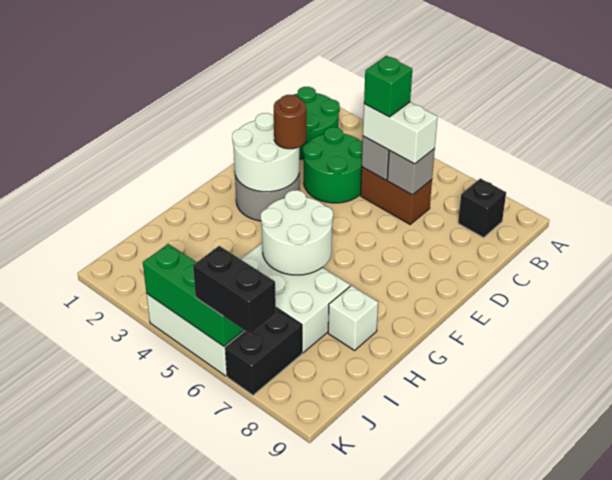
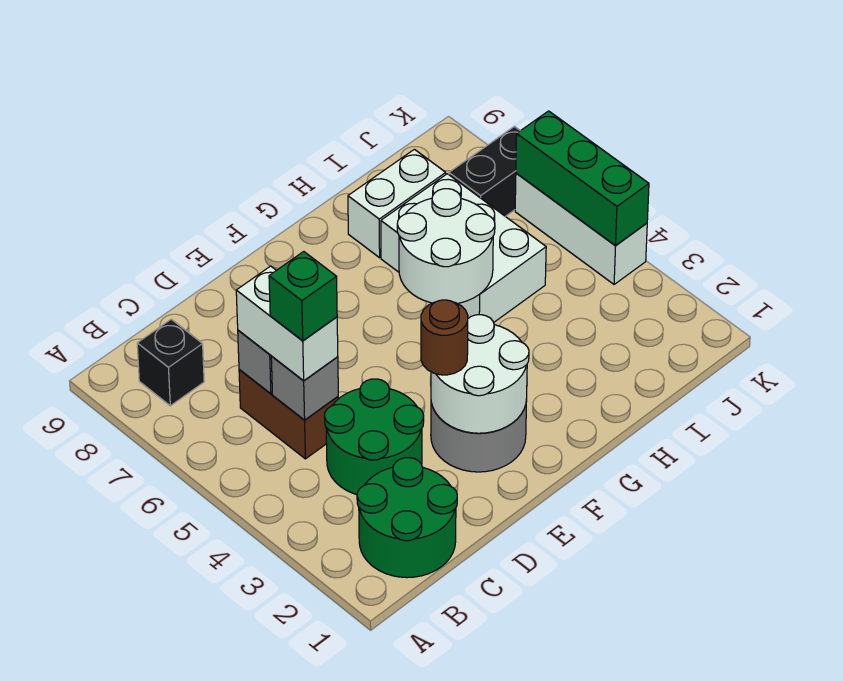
white brick H8 level 1 -> white brick H8:I8 level 1
black brick K6:K7 level 3 -> none

